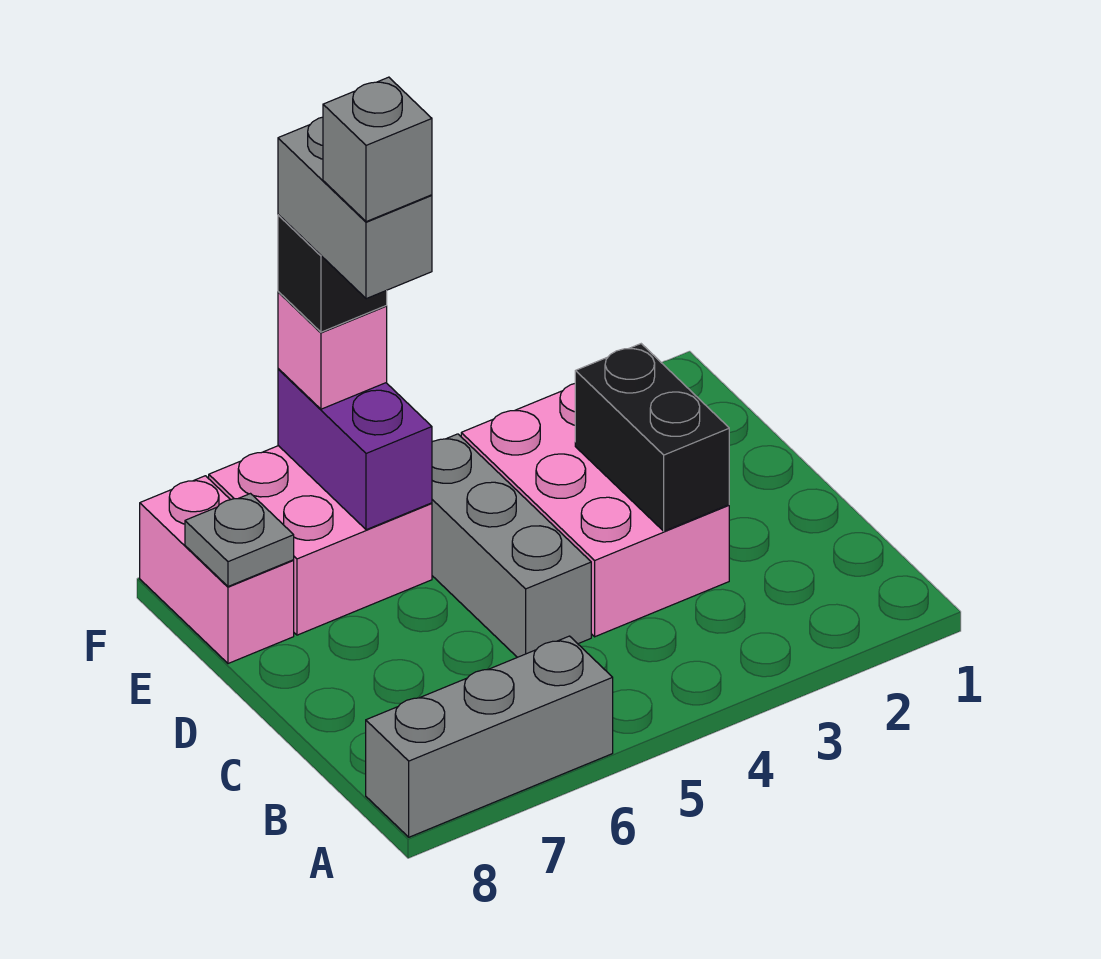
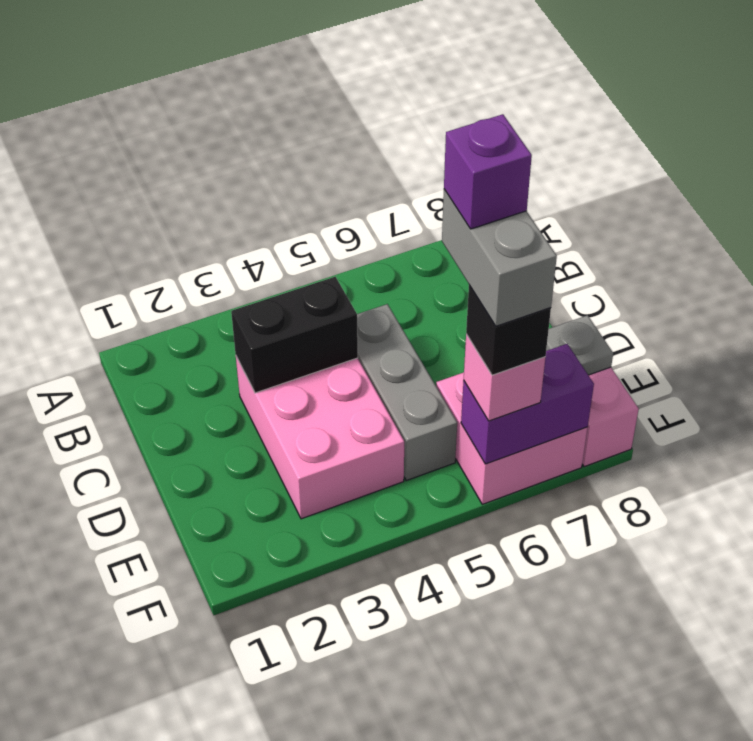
grey brick A6:A8 level 1 -> none
black brick C3:D3 level 2 -> black brick C3:C4 level 2
purple brick E6:F6 level 2 -> purple brick F6:F7 level 2
grey brick E6 level 6 -> purple brick E6 level 6

